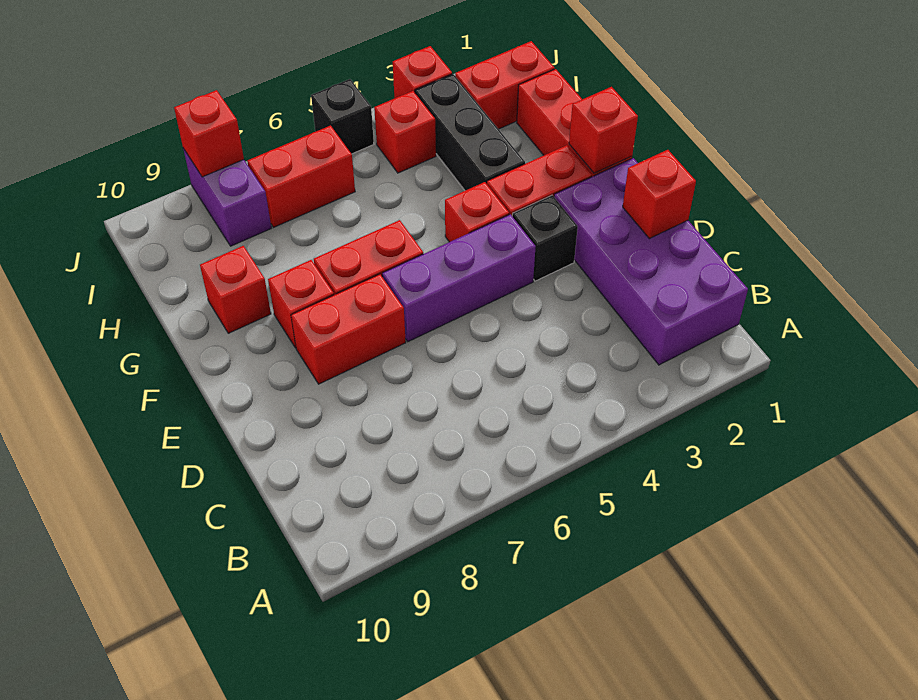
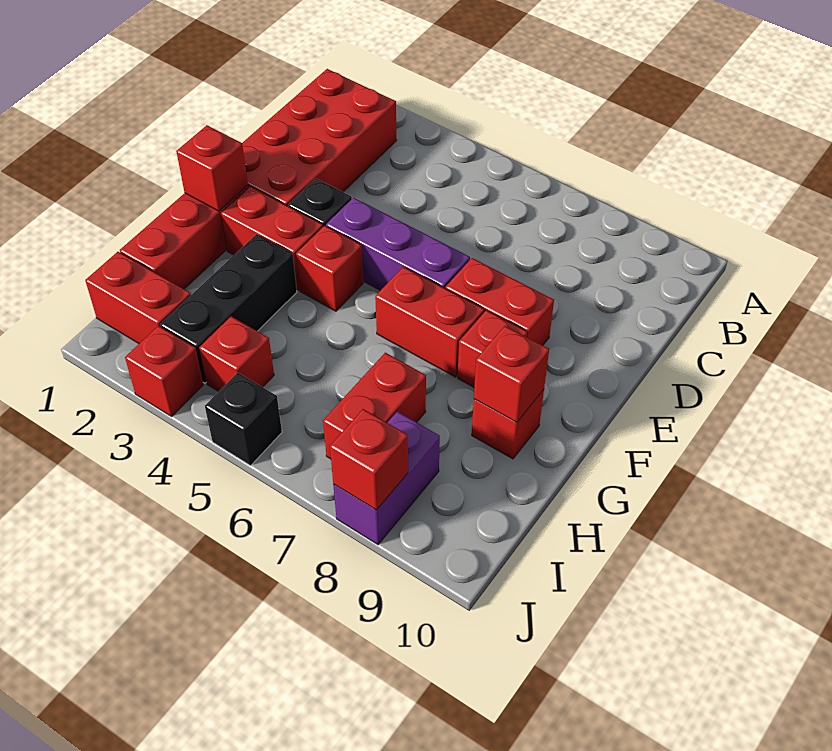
purple brick B1:E2 level 1 -> red brick B1:E2 level 1
red brick D1 level 2 -> red brick G9 level 2
red brick I6:I7 level 1 -> red brick H7:I7 level 1

